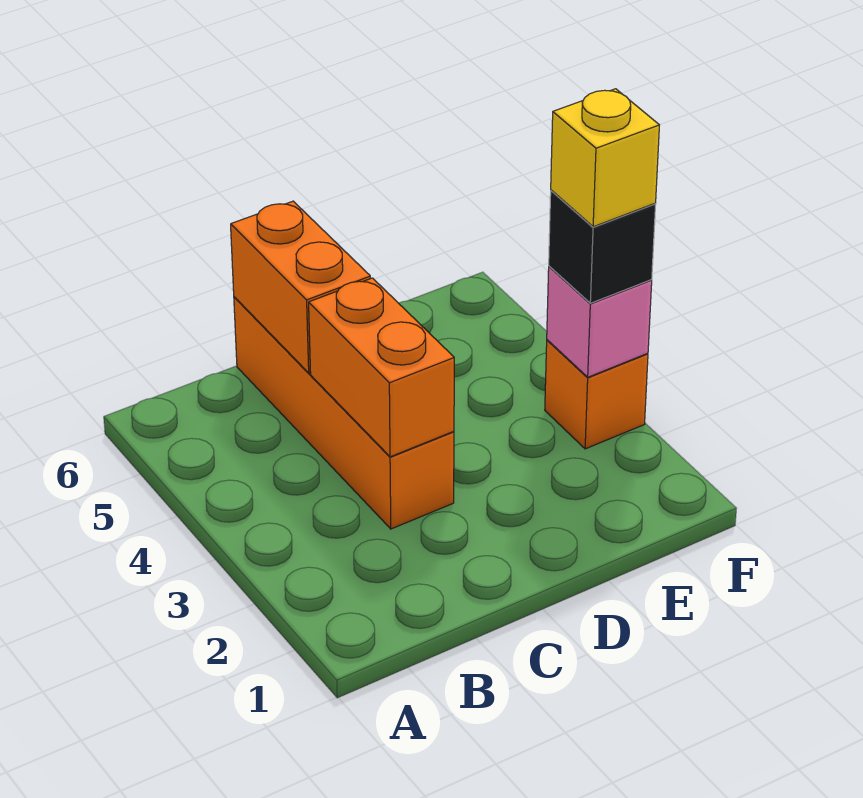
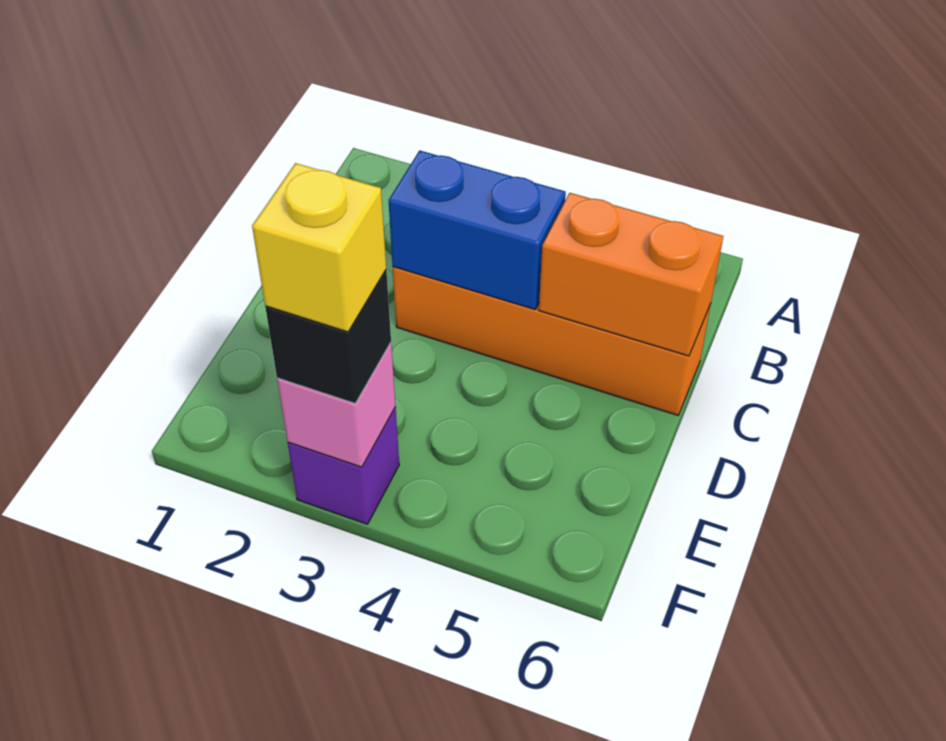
orange brick C3:C4 level 2 -> blue brick C3:C4 level 2
orange brick F3 level 1 -> purple brick F3 level 1

